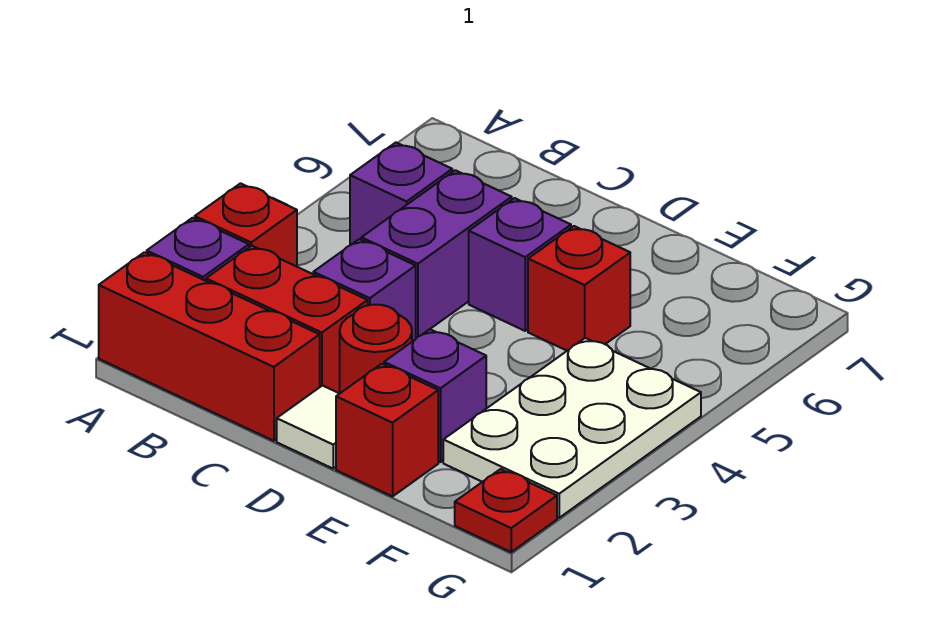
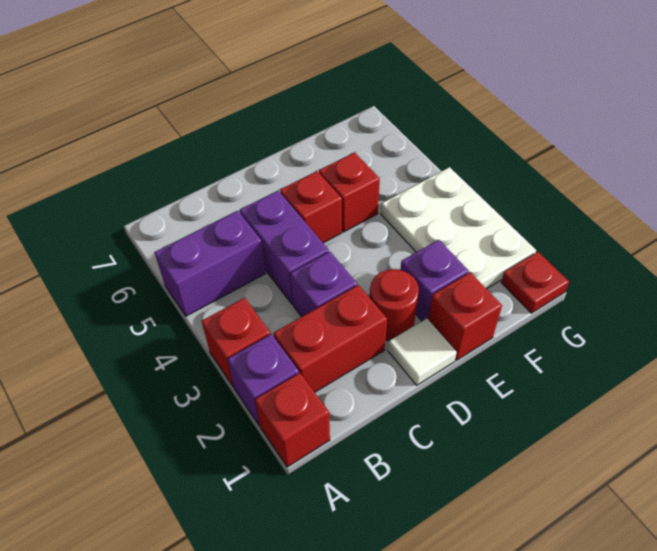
red brick A1:C1 level 1 -> red brick A1 level 1
purple brick B5 level 1 -> purple brick A5:B5 level 1
purple brick D5 level 1 -> red brick D5 level 1

